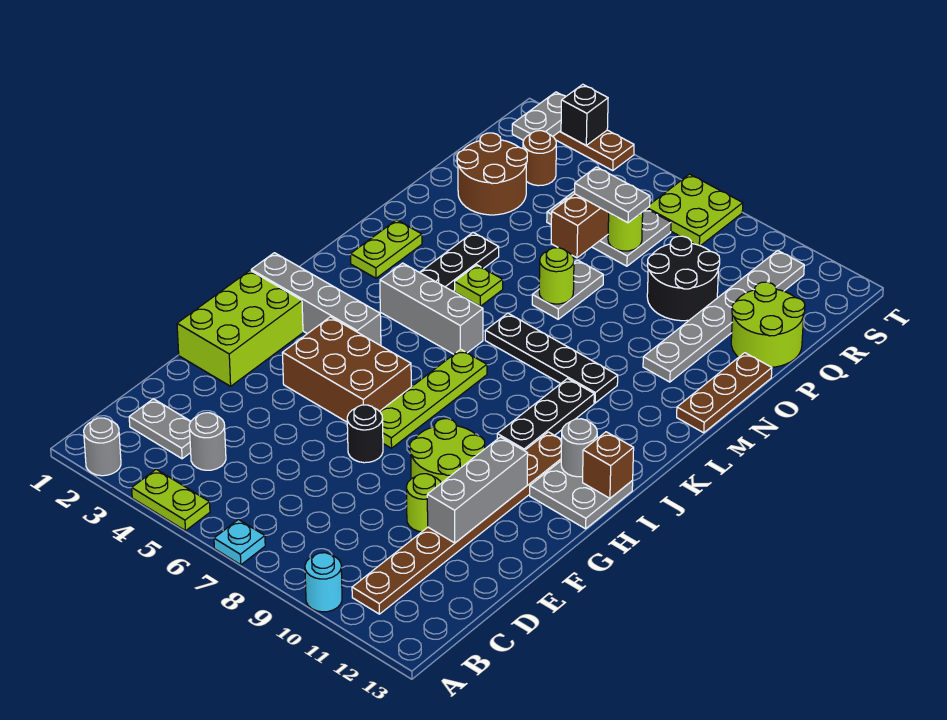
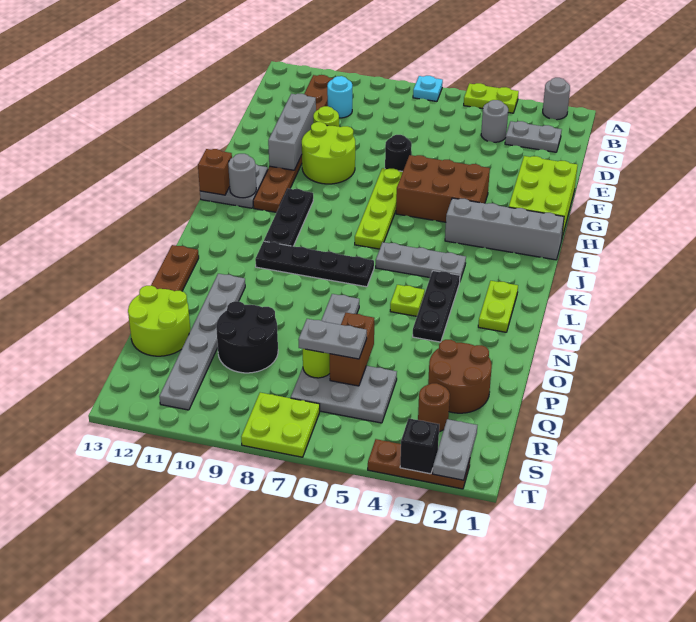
cyan round brick A10 level 1 -> cyan round brick C10 level 1
grey brick K4:K6 level 1 -> grey plate K4:K6 level 1
lime round brick N7 level 2 -> none

